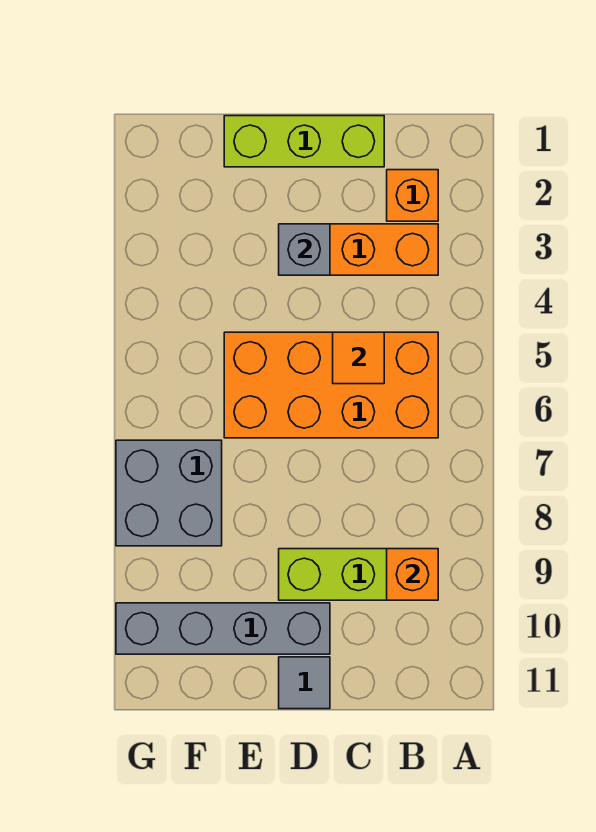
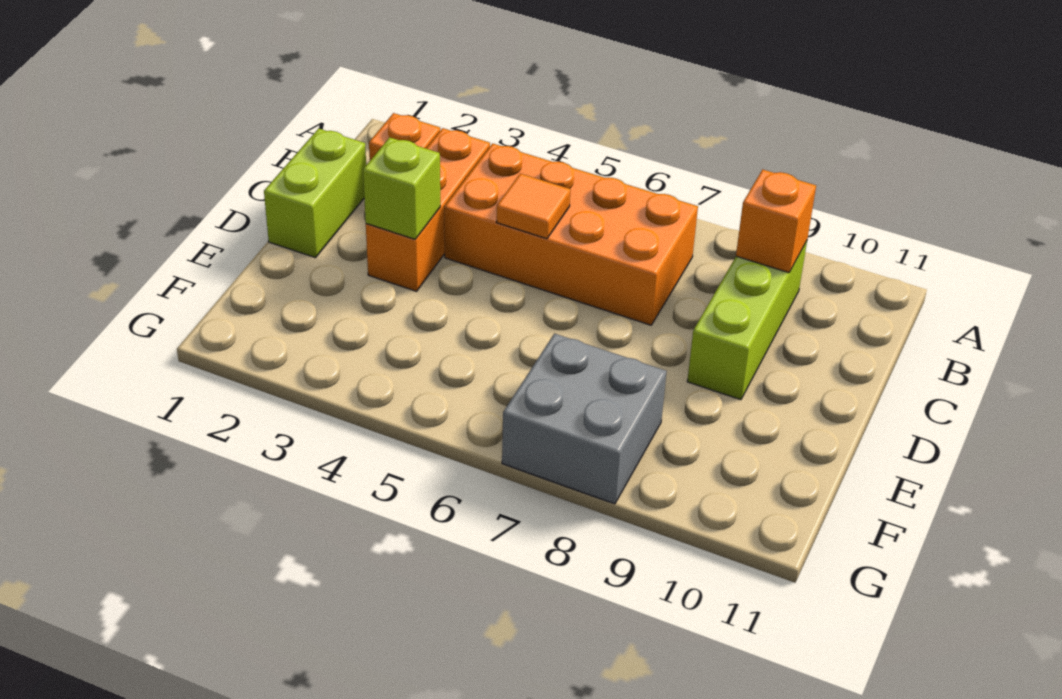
orange brick B5:E6 level 1 -> orange brick B4:C7 level 1
lime brick C1:E1 level 1 -> lime brick C1:D1 level 1
grey brick D3 level 2 -> lime brick D3 level 2
grey brick D10:G10 level 1 -> none
grey tile D11 level 1 -> none

